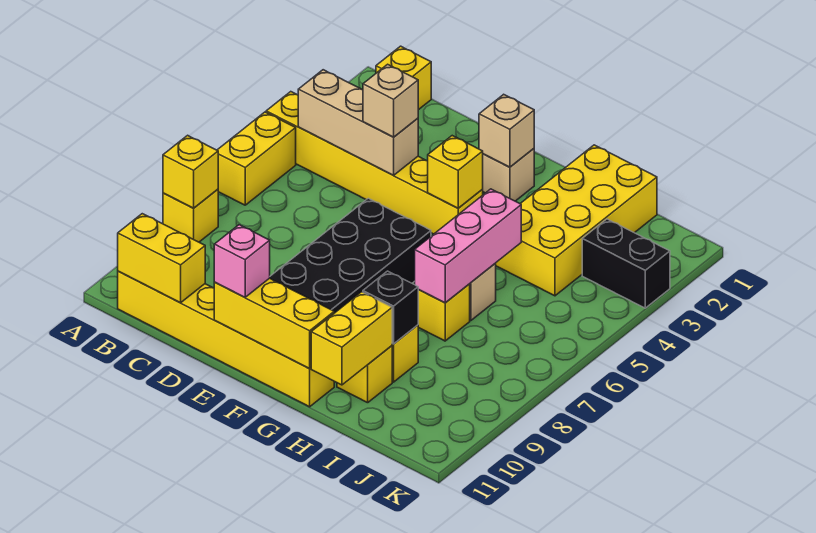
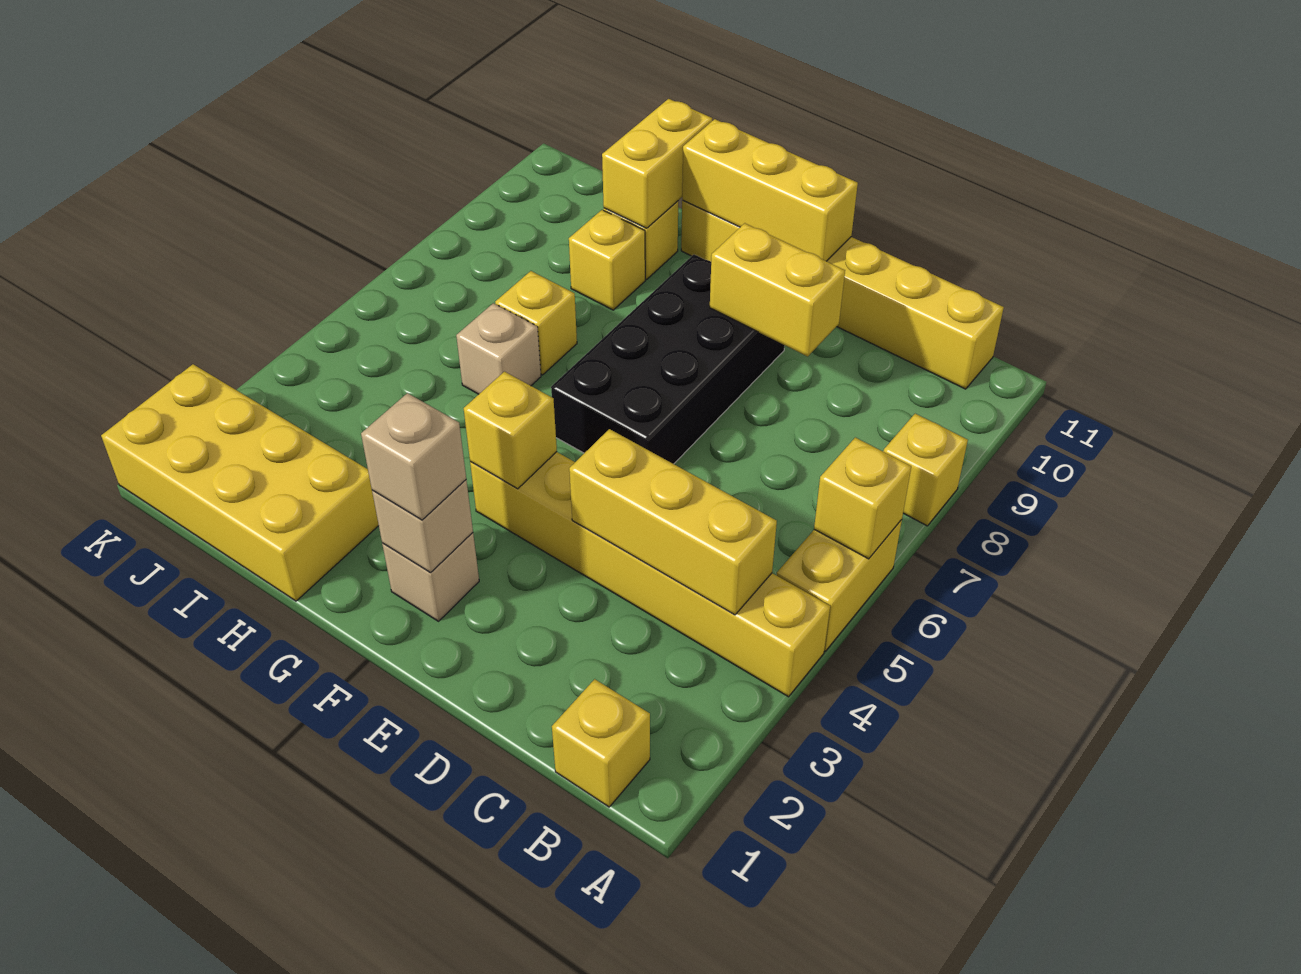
yellow brick A8 level 2 -> yellow brick A6 level 2
tan brick B4:D4 level 2 -> yellow brick B4:D4 level 2
yellow brick B11:C11 level 2 -> yellow brick D9:E9 level 2
tan brick D4 level 3 -> tan brick F2 level 3
pink brick E11 level 3 -> none
yellow brick H1:I4 level 1 -> yellow brick H1:K2 level 1
pink brick H5:H7 level 2 -> none
black brick H9 level 2 -> none
black brick J3:K3 level 1 -> none

